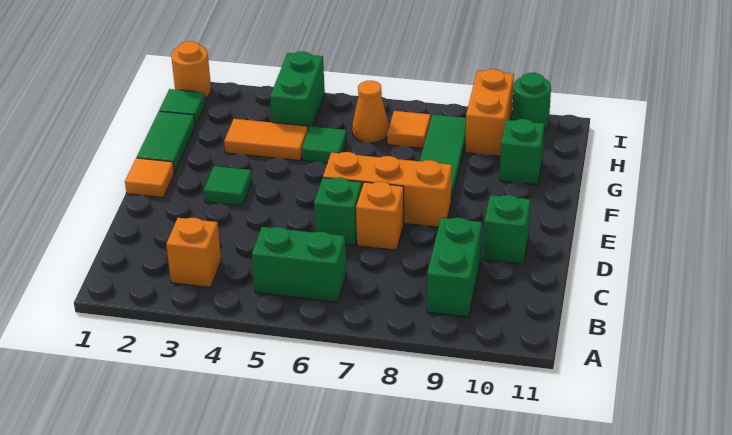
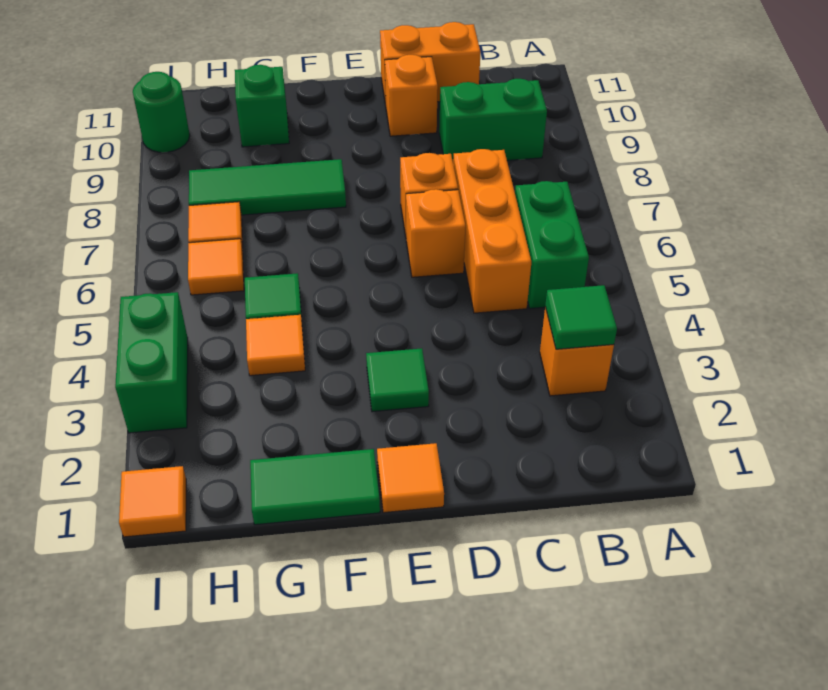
green brick D6 level 1 -> orange brick D6 level 1
green brick D10 level 1 -> orange brick D10 level 1
orange brick E6:E8 level 1 -> orange brick C5:C7 level 1
orange tile G3:G4 level 1 -> orange tile G4 level 1
green tile H1 level 1 -> green tile B3 level 2
green brick H4:I4 level 1 -> green brick I3:I4 level 1
orange cone H6 level 1 -> orange tile H6 level 1
orange brick H9:I9 level 1 -> orange brick C11:D11 level 1
orange round brick I1 level 1 -> orange tile I1 level 1

